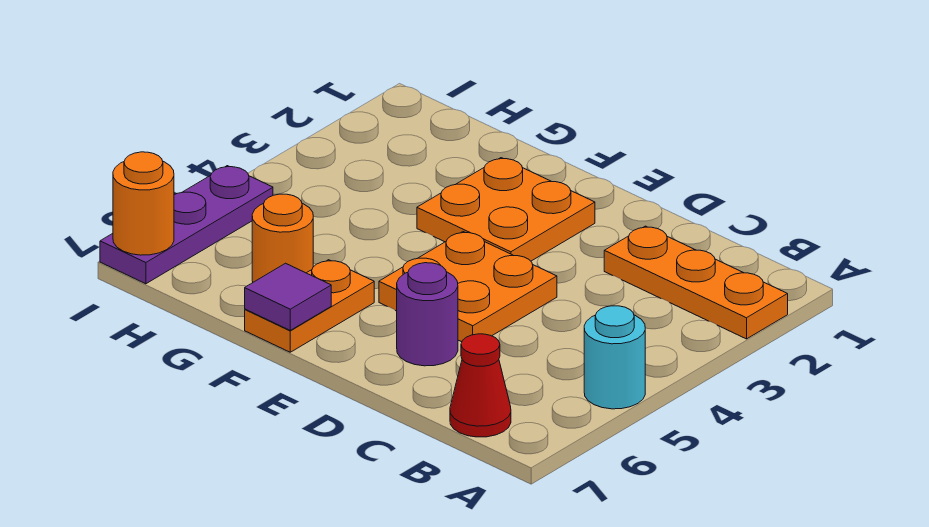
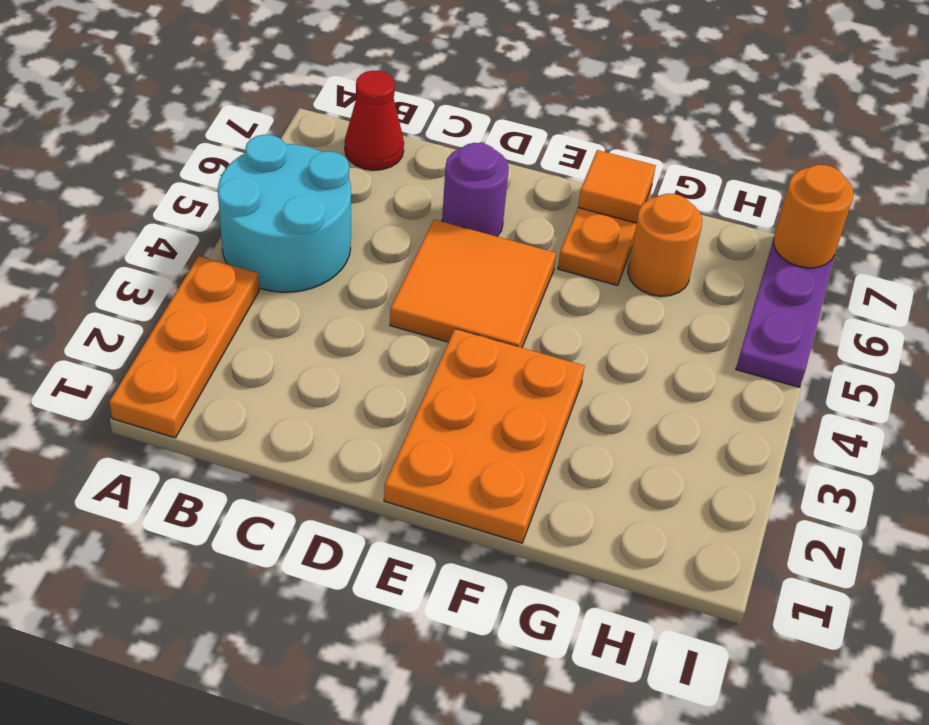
orange plate A2:C2 level 1 -> orange plate A1:A3 level 1
cyan round brick A5 level 1 -> cyan round brick A4:B5 level 1
orange plate D4:E5 level 1 -> orange tile D4:E5 level 1
orange plate E2:F3 level 1 -> orange plate E1:F3 level 1
purple tile F7 level 2 -> orange tile F7 level 2

